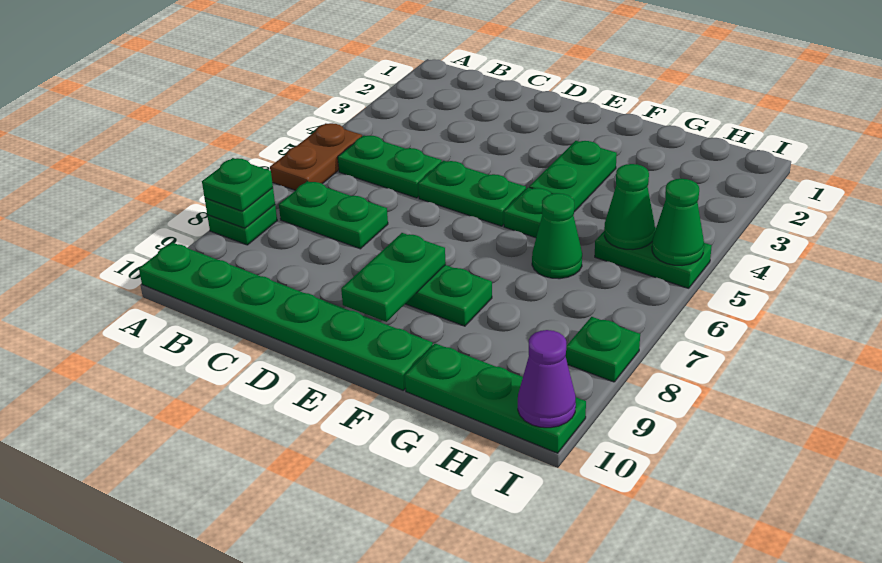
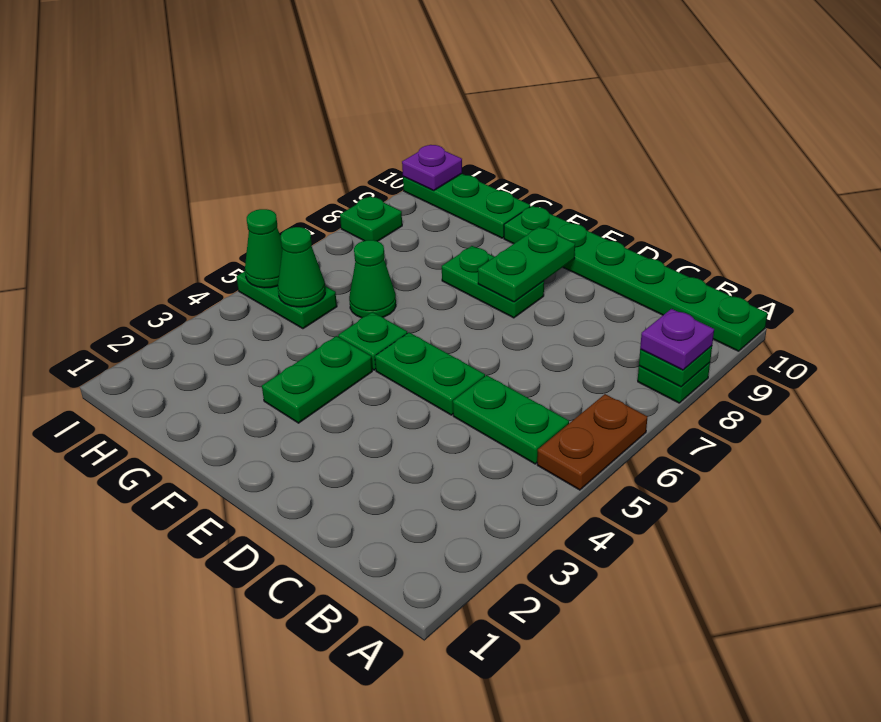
green plate A8 level 3 -> purple plate A8 level 3
green plate B7:C7 level 1 -> none
purple cone I10 level 2 -> purple plate I10 level 2

